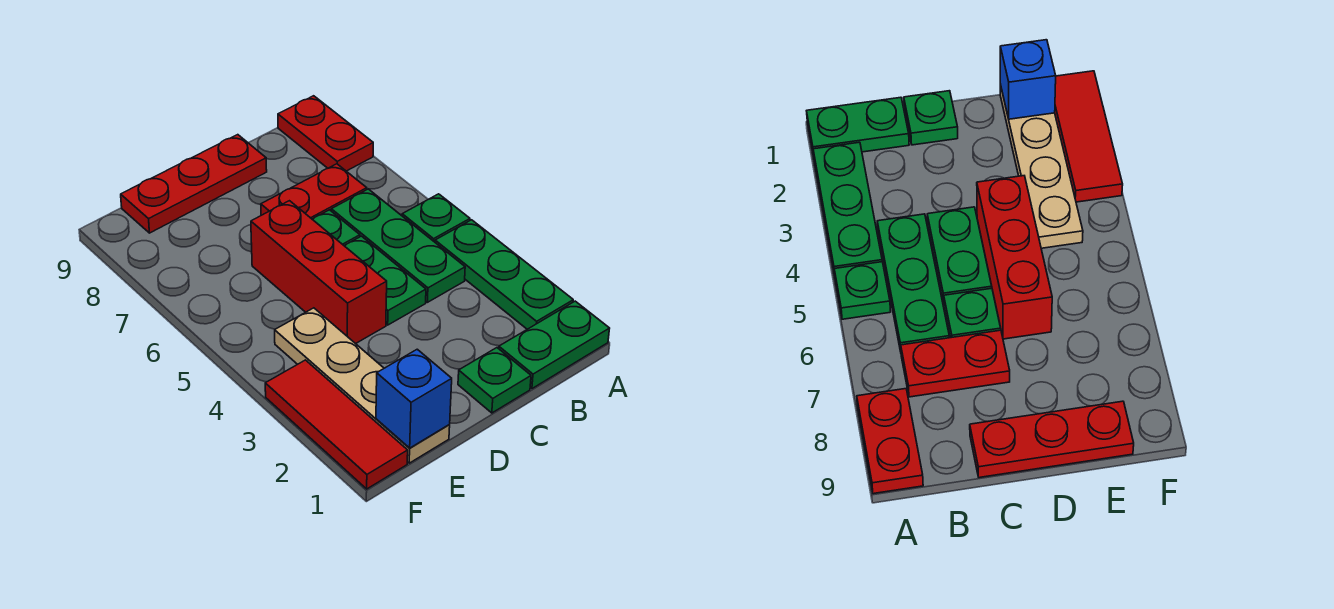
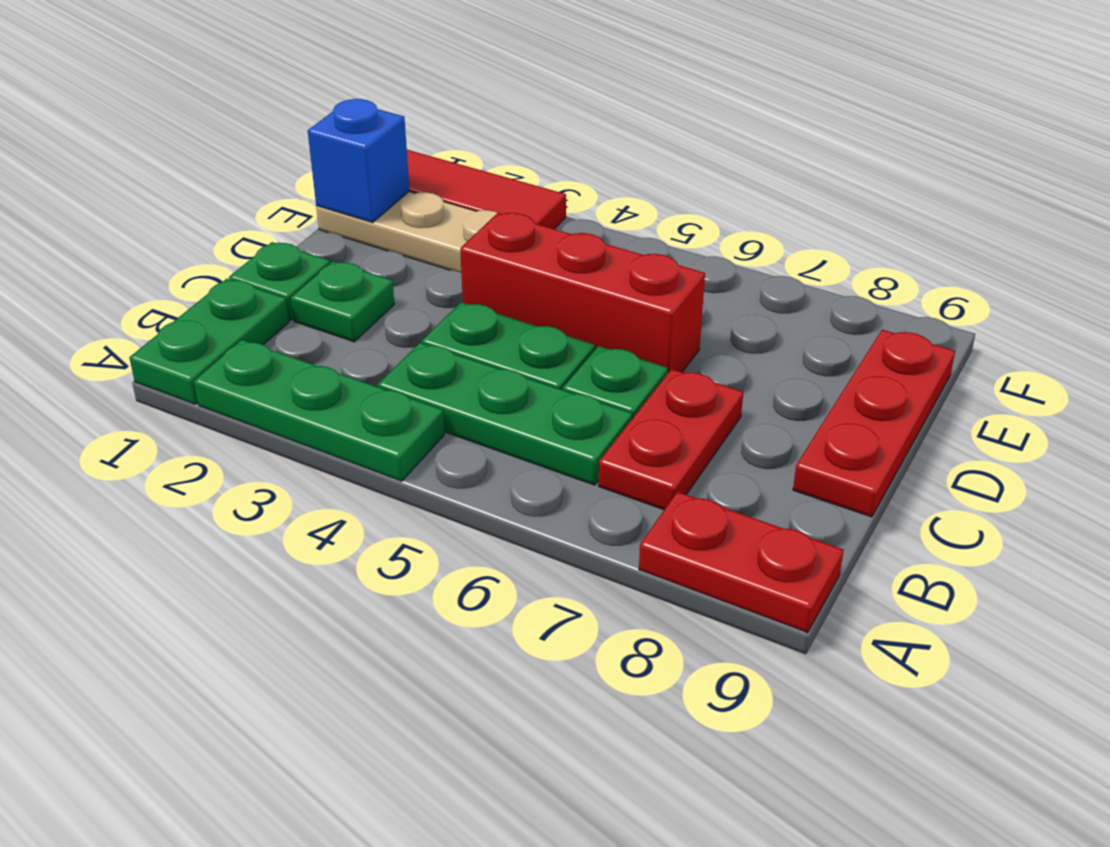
green plate A5 level 1 -> green plate C2 level 1

